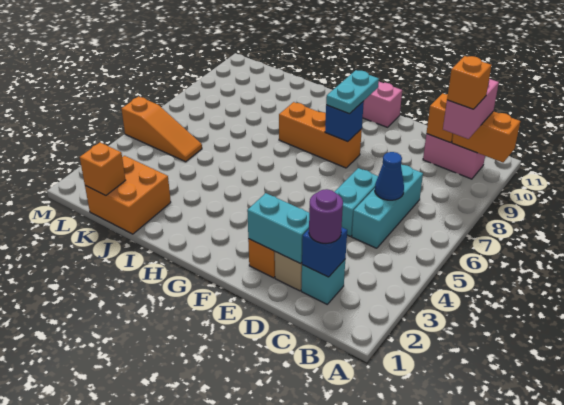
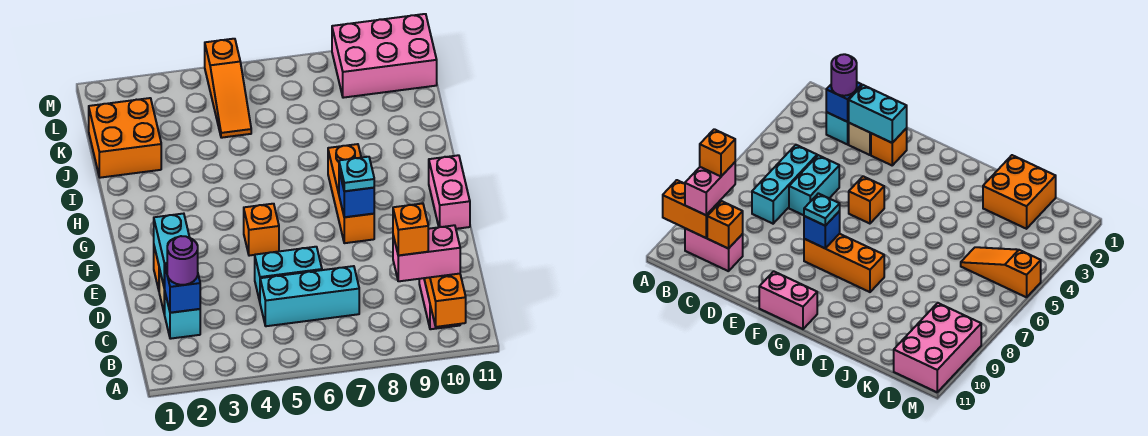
blue cone C6 level 2 -> none
cyan plate F8:F9 level 3 -> cyan plate F8 level 3
orange brick K1 level 2 -> orange brick F5 level 1
none -> pink brick L9:M11 level 1

